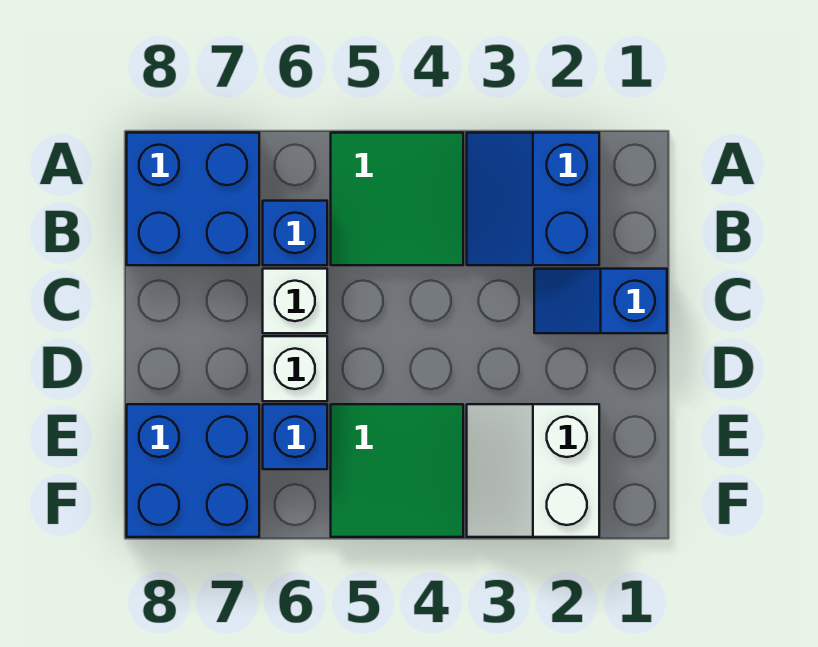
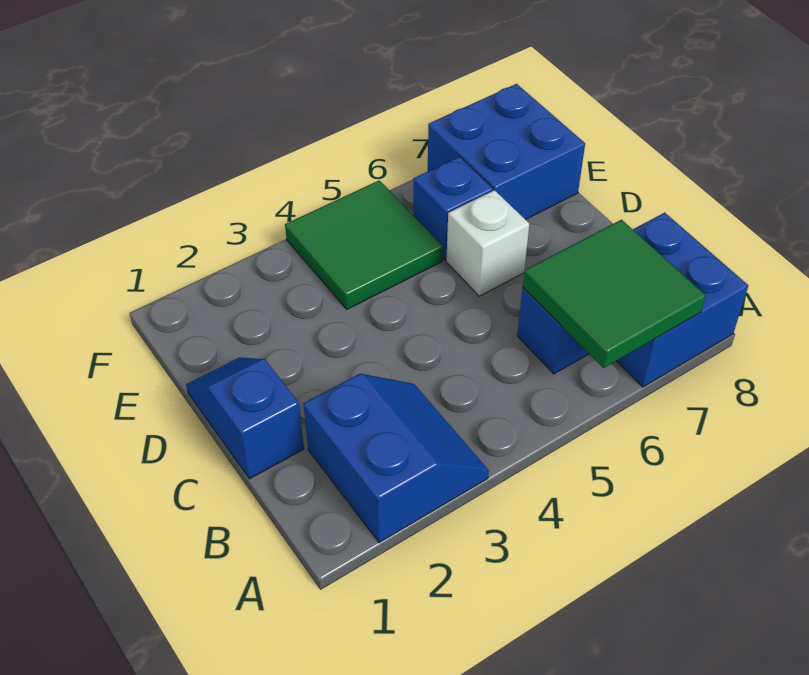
green tile A4:B5 level 1 -> green tile A6:B7 level 2
blue slope C1:C2 level 1 top 1 -> blue slope C1:D1 level 1 top C
white brick C6 level 1 -> none
white slope E2:F3 level 1 top 2 -> none

